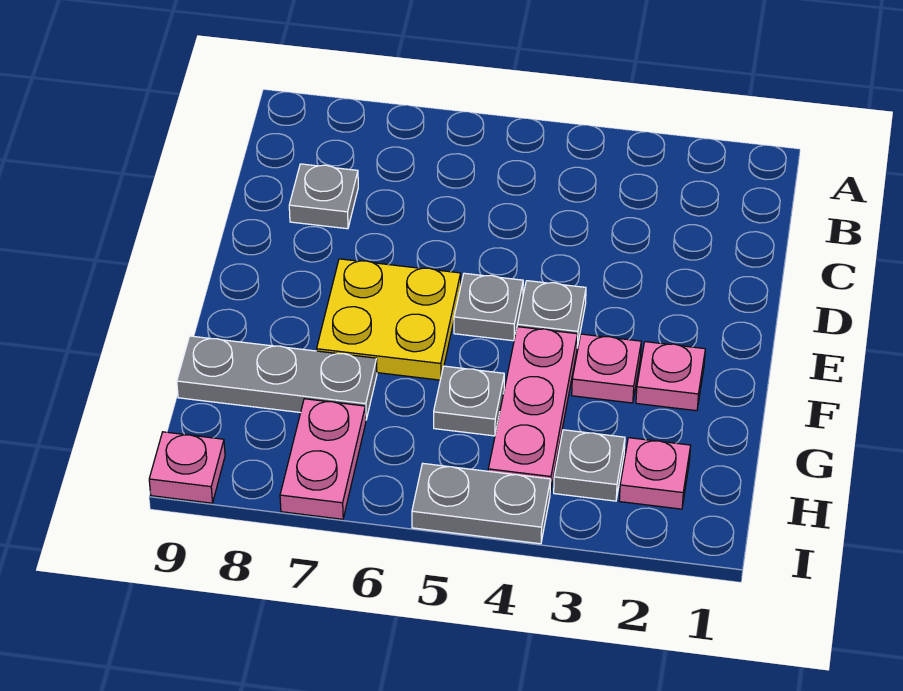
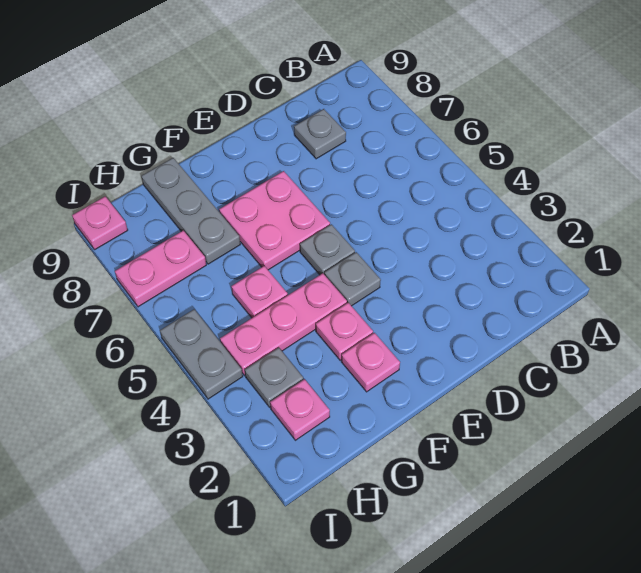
yellow plate E6:F7 level 1 -> pink plate E6:F7 level 1
grey plate G5 level 1 -> pink plate G5 level 1

